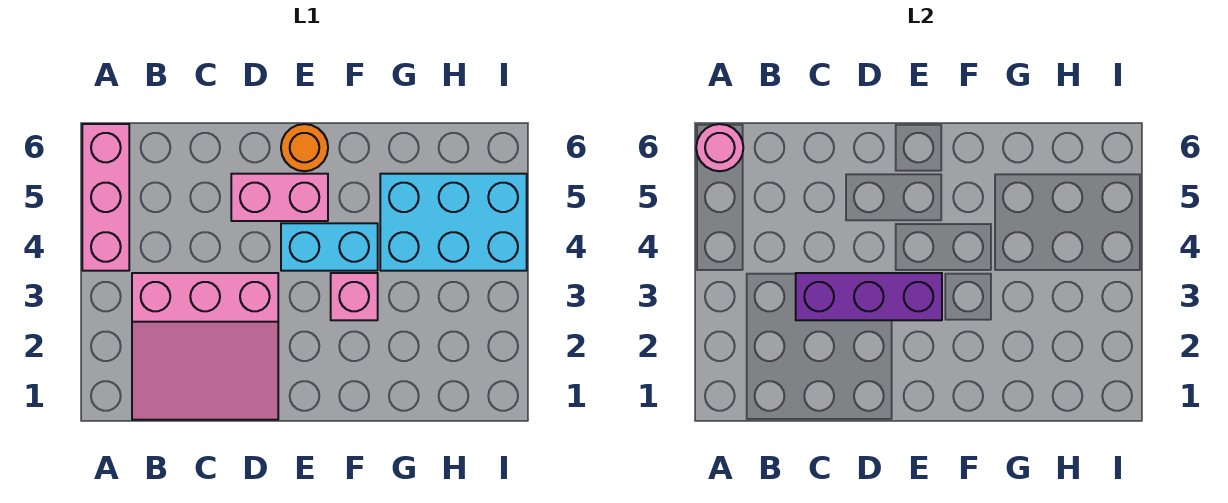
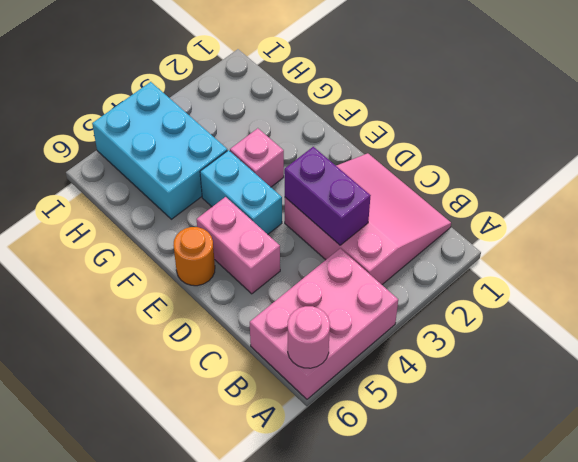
pink brick A4:A6 level 1 -> pink brick A4:B6 level 1
purple brick C3:E3 level 2 -> purple brick C3:D3 level 2

